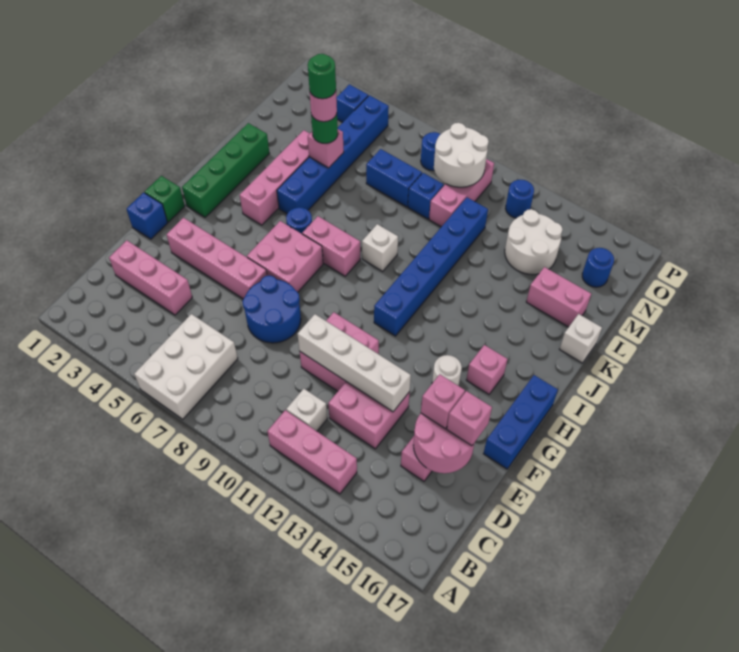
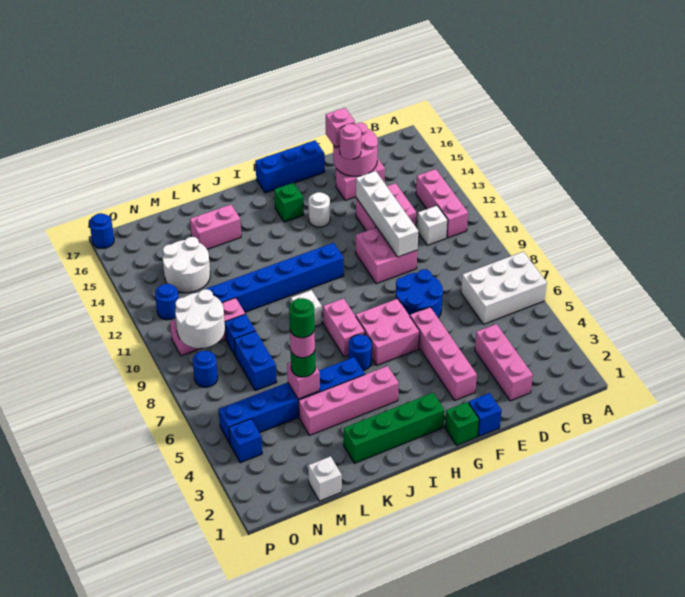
pink brick E15 level 3 -> pink round brick E15 level 3
pink brick H15 level 1 -> green brick H15 level 1
white brick K17 level 1 -> white brick M1 level 1
pink brick L15:L16 level 1 -> pink brick K15:L15 level 1
blue round brick N16 level 1 -> blue round brick P17 level 1

